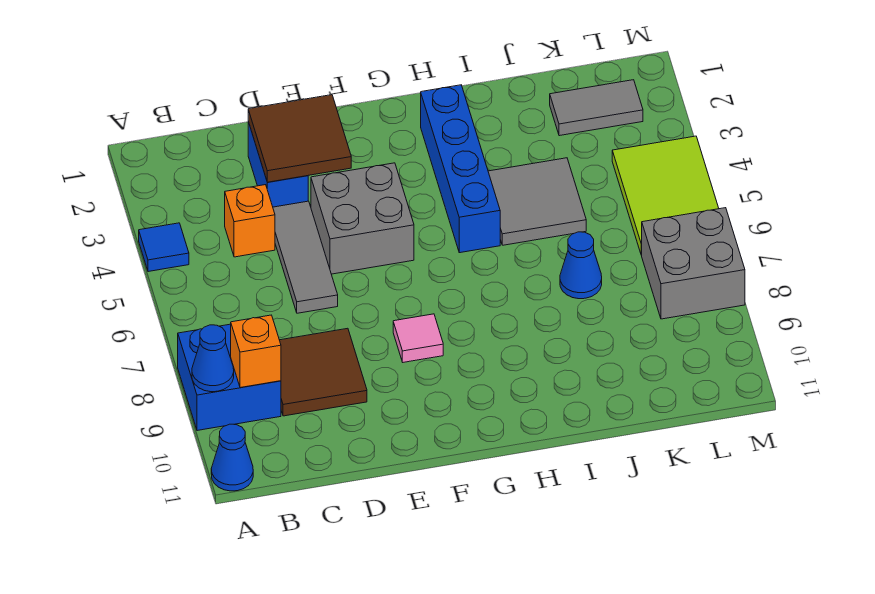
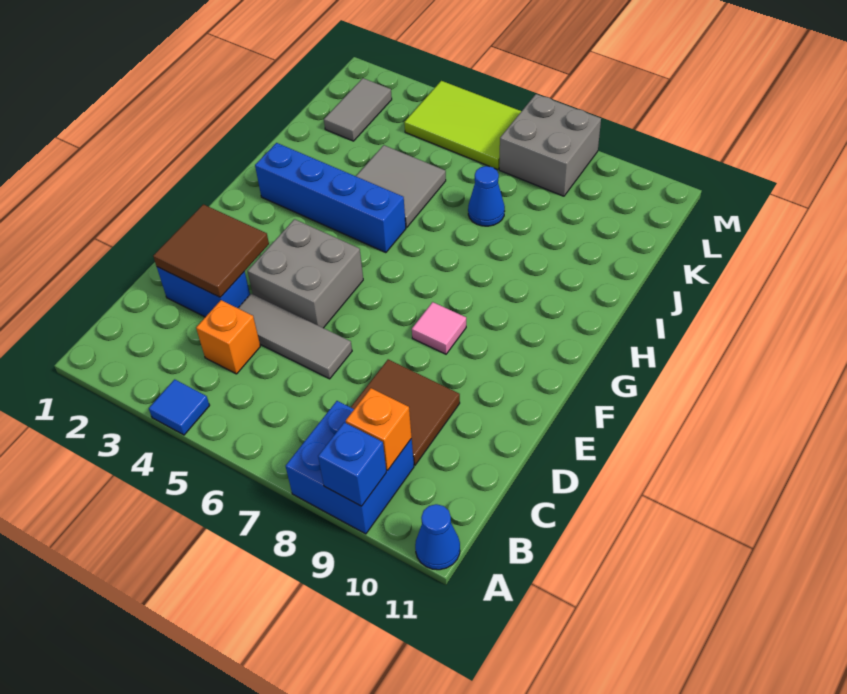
blue cone A9 level 2 -> blue brick A9 level 2

